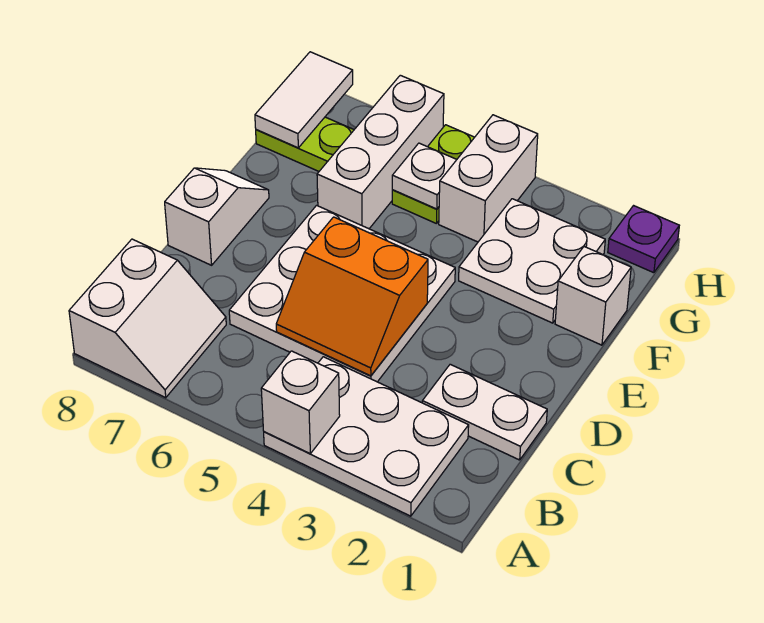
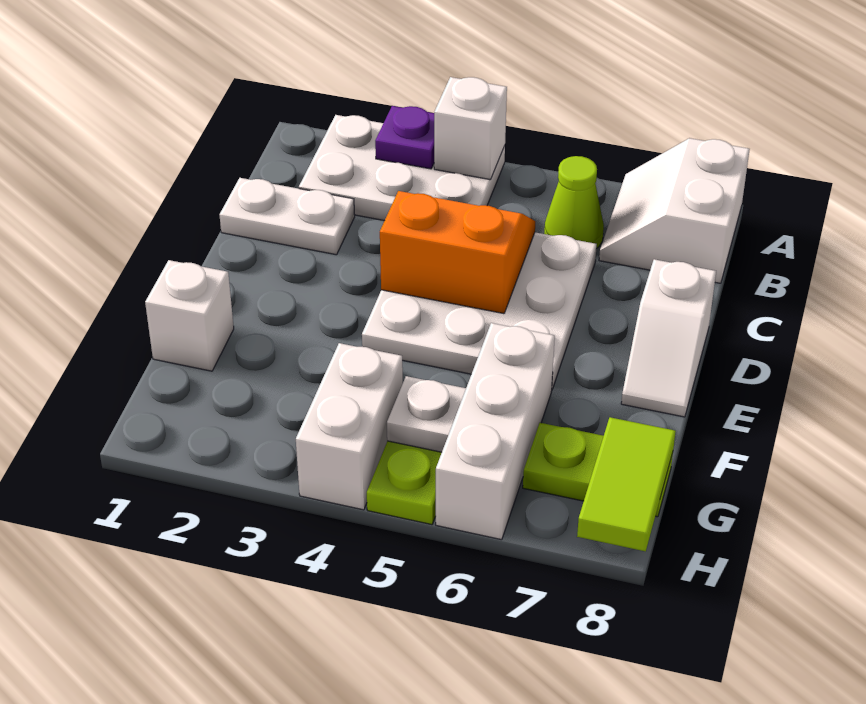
none -> lime cone B6 level 1
white plate F2:G3 level 1 -> none
white tile G8:H8 level 2 -> lime tile G8:H8 level 2
purple plate H1 level 1 -> purple plate A3 level 2

